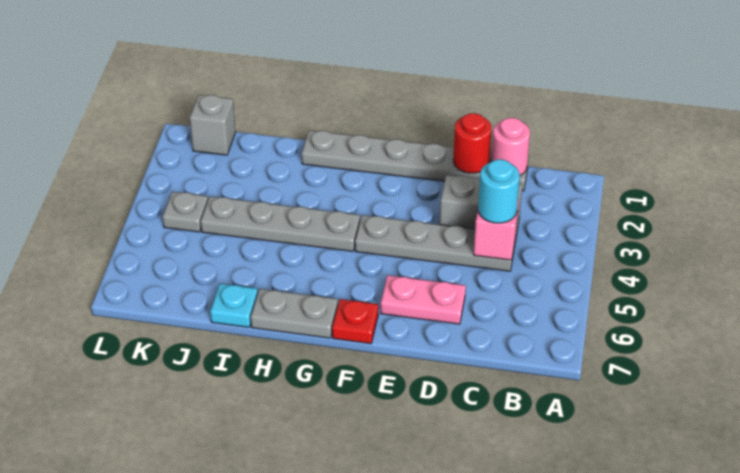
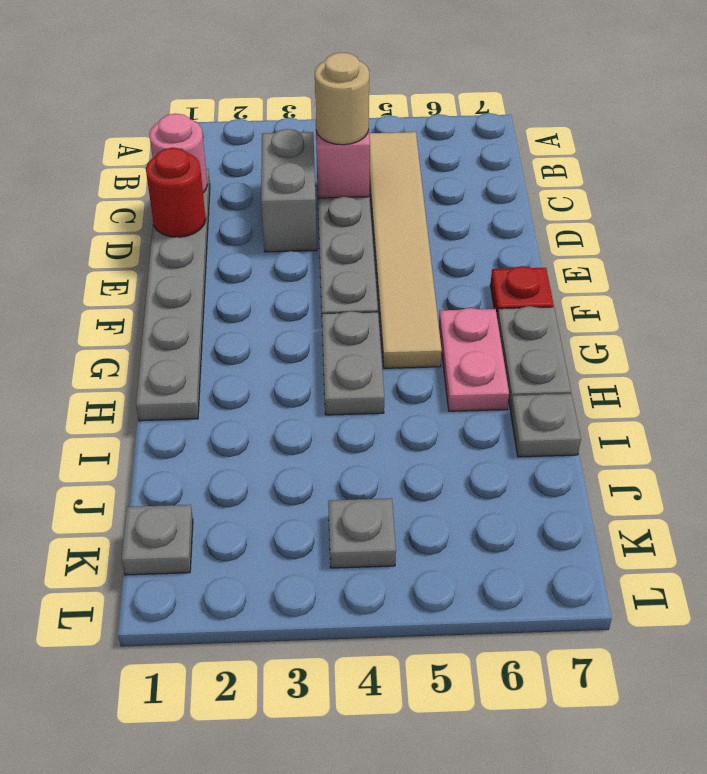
none -> tan tile B5:G5 level 1
cyan round brick C4 level 3 -> tan round brick C4 level 3
pink plate D6:E6 level 1 -> pink plate G6:H6 level 1
grey plate G4:J4 level 1 -> grey plate G4:H4 level 1
cyan plate I7 level 1 -> grey plate I7 level 1
grey brick K1 level 1 -> grey plate K1 level 1

